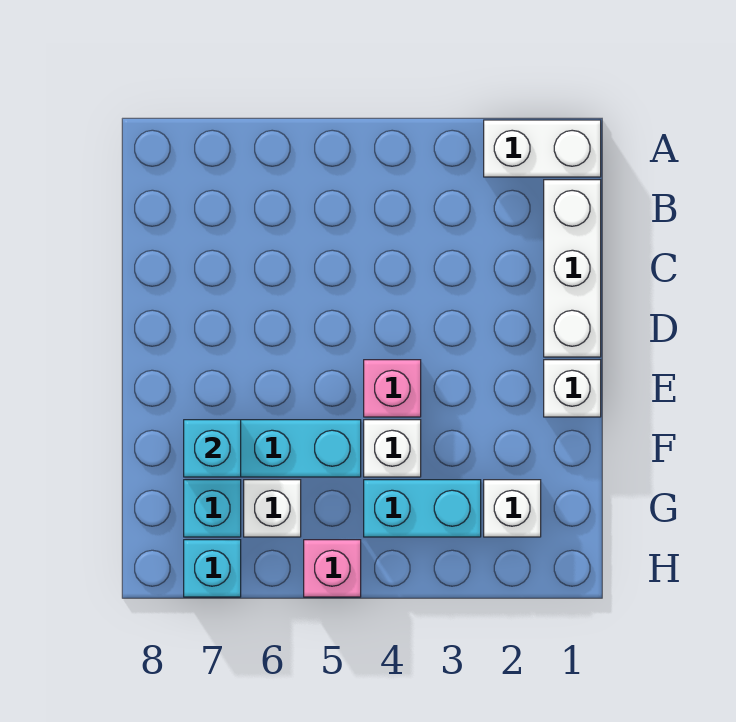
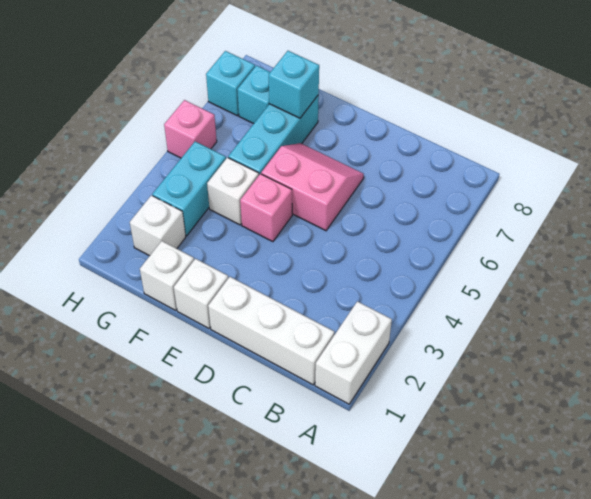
none -> pink slope D5:E6 level 1 top 5
white brick G6 level 1 -> white brick F1 level 1

